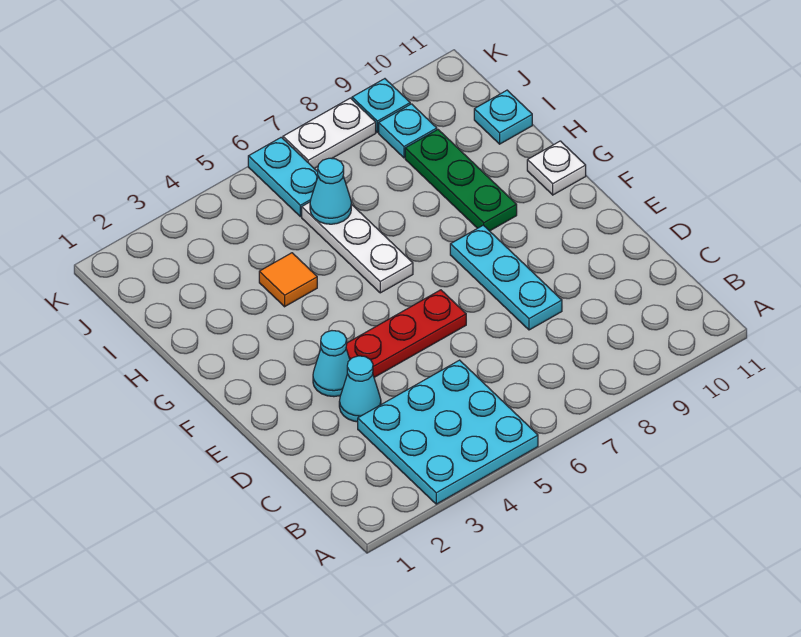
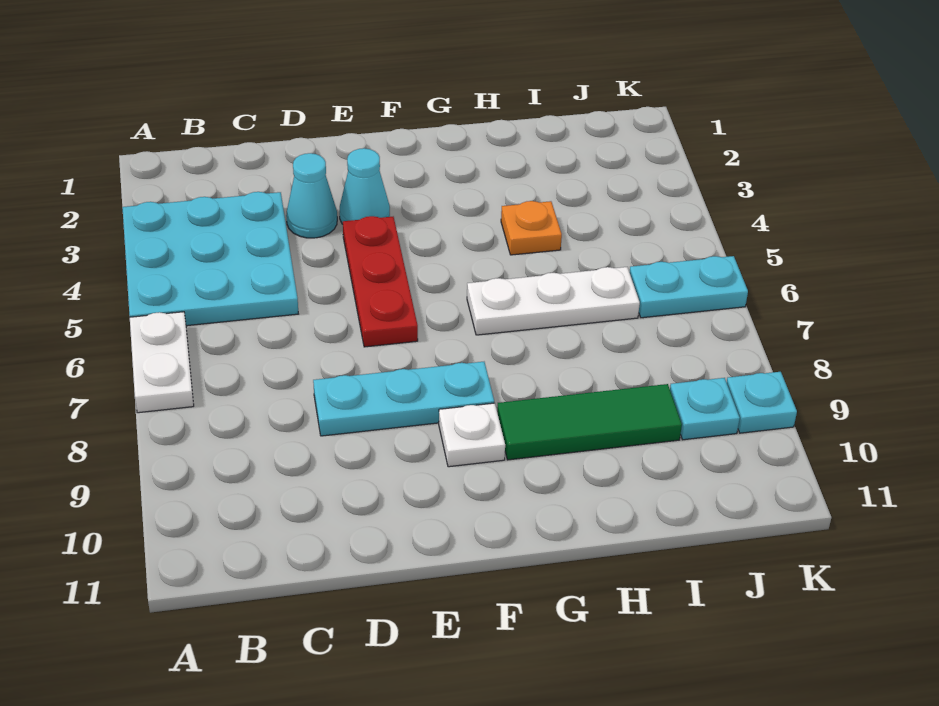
green plate G9:I9 level 1 -> green tile G9:I9 level 1
white plate G11 level 1 -> white plate F9 level 1
orange tile H4 level 1 -> orange plate H4 level 1
cyan cone I6 level 2 -> none
cyan plate I11 level 1 -> none
white plate K7:K8 level 1 -> white plate A6:A7 level 1

